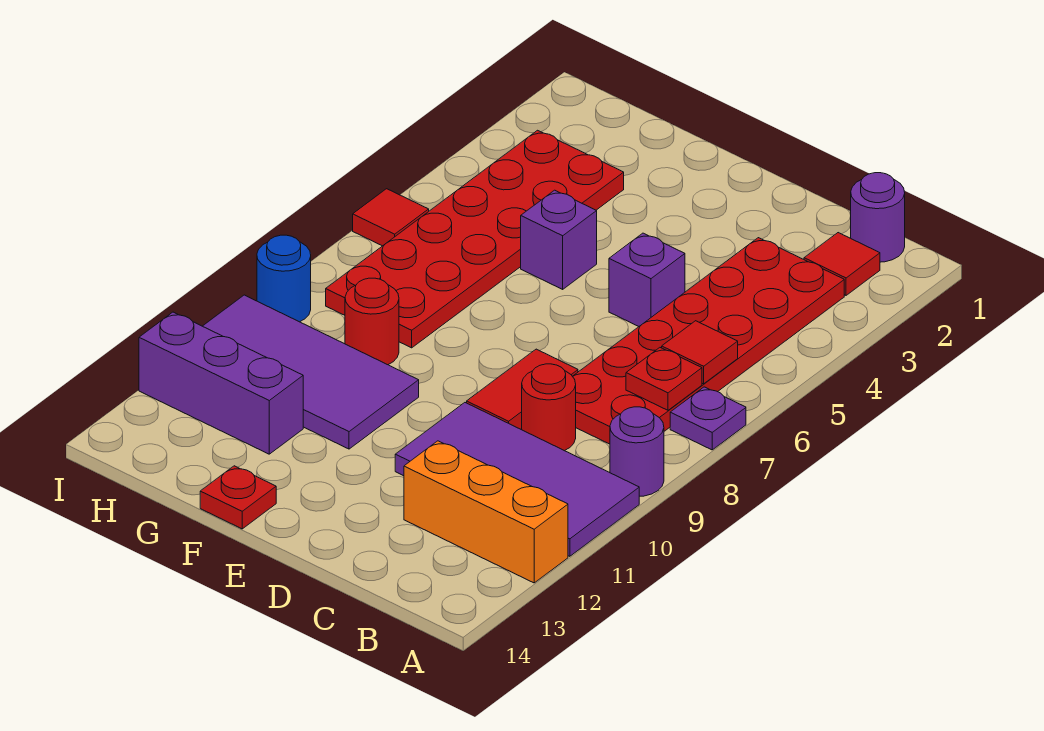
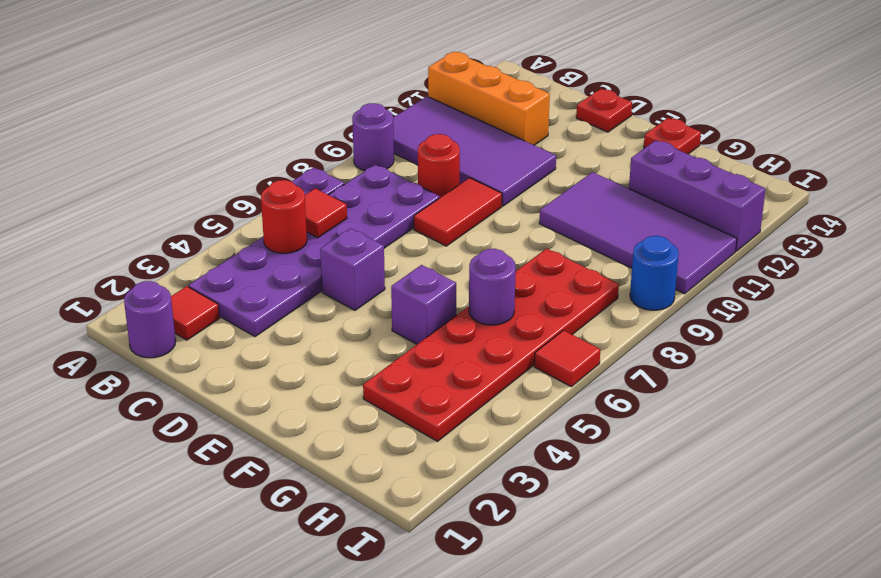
red plate B3:C8 level 1 -> purple plate B3:C8 level 1
red plate B7 level 2 -> red plate D14 level 1
none -> purple round brick G6 level 2
red round brick G9 level 1 -> red round brick B5 level 2

